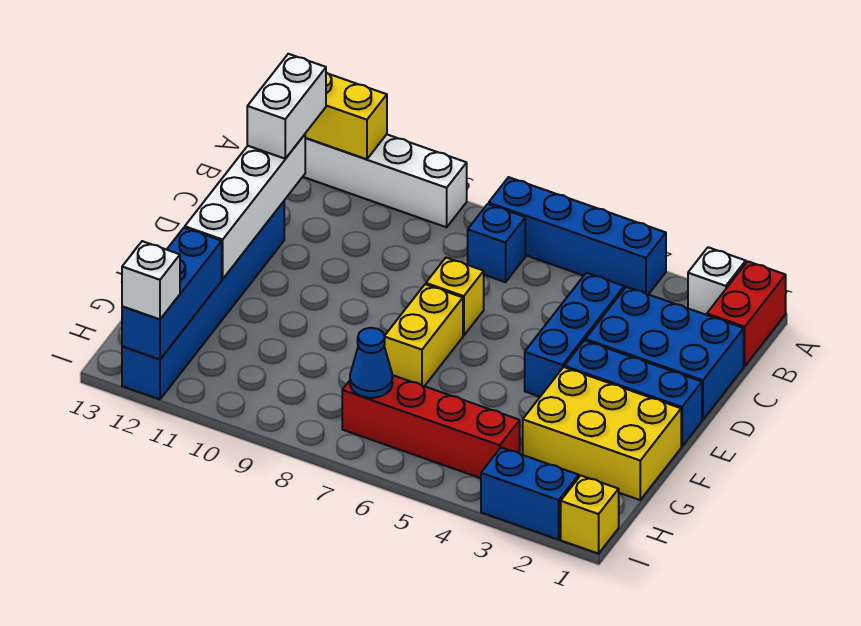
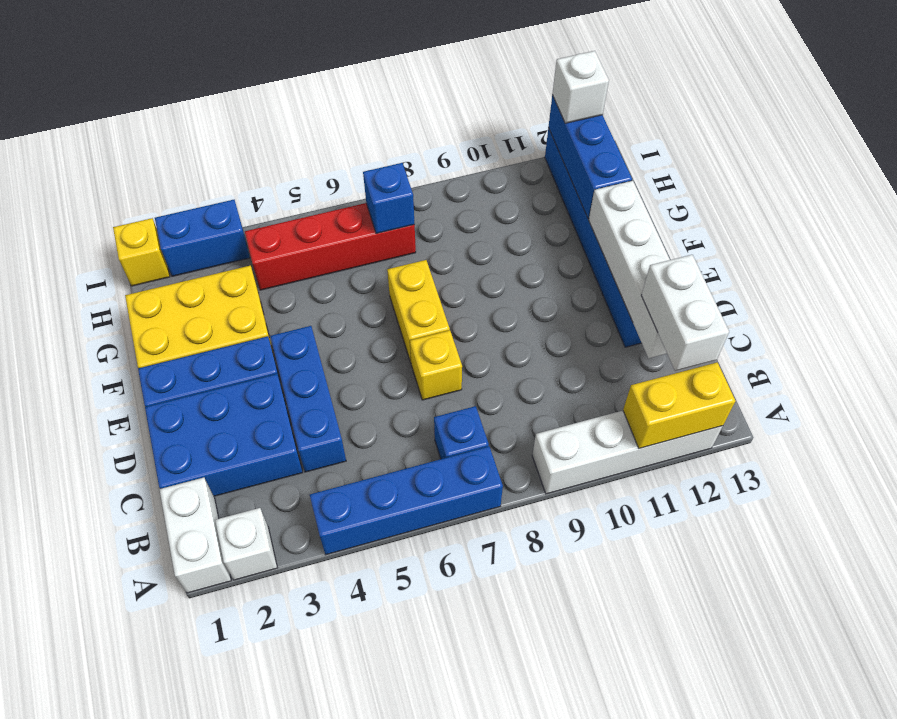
red brick A1:B1 level 1 -> white brick A1:B1 level 1
blue cone H7 level 2 -> blue brick H7 level 2

